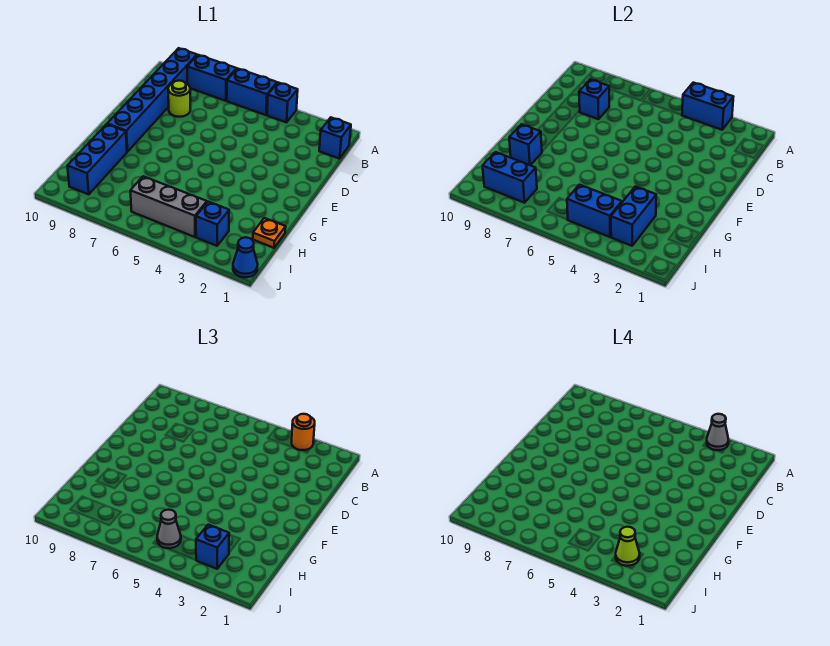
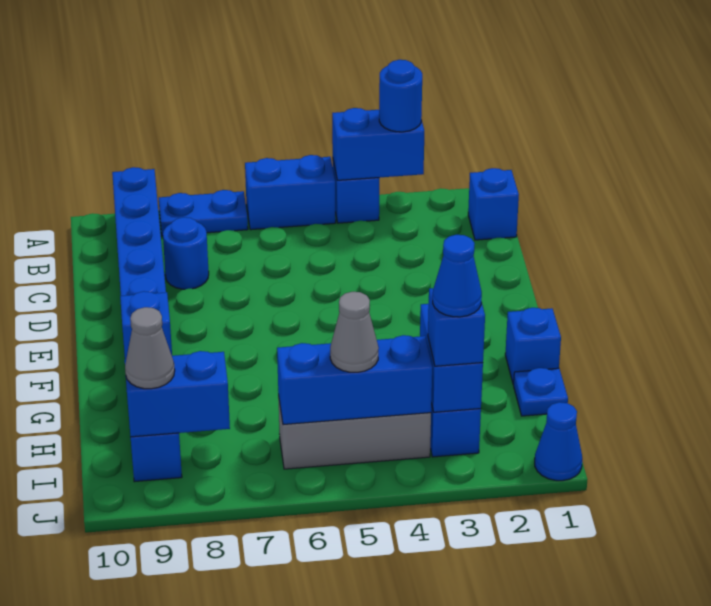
orange round brick A3 level 3 -> blue round brick A3 level 3
grey cone A3 level 4 -> grey cone I9 level 3
blue brick A7:A8 level 1 -> blue plate A7:A8 level 1
lime round brick C8 level 1 -> blue round brick C8 level 1
blue brick C8 level 2 -> blue brick G1 level 1
orange plate H1 level 1 -> blue plate H1 level 1
lime cone I3 level 4 -> blue cone I3 level 4
blue brick I4:I5 level 2 -> blue brick I4:I6 level 2

